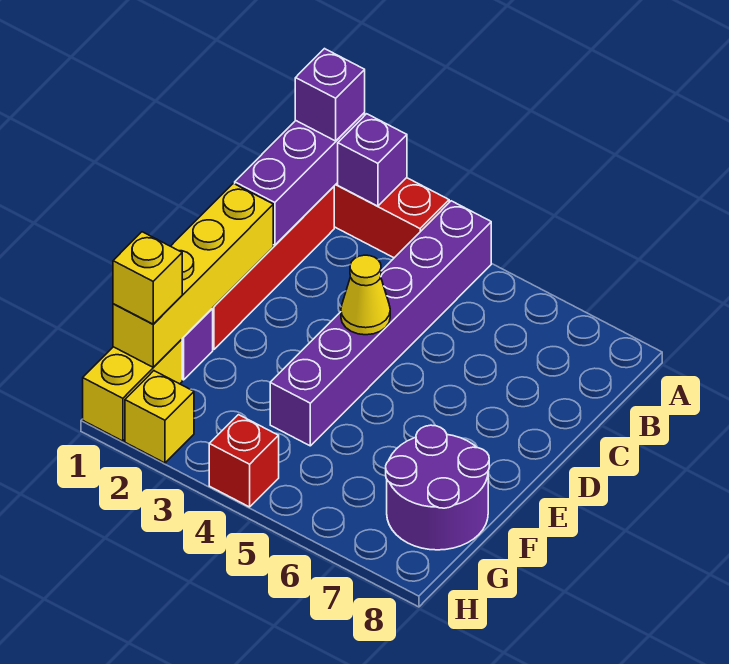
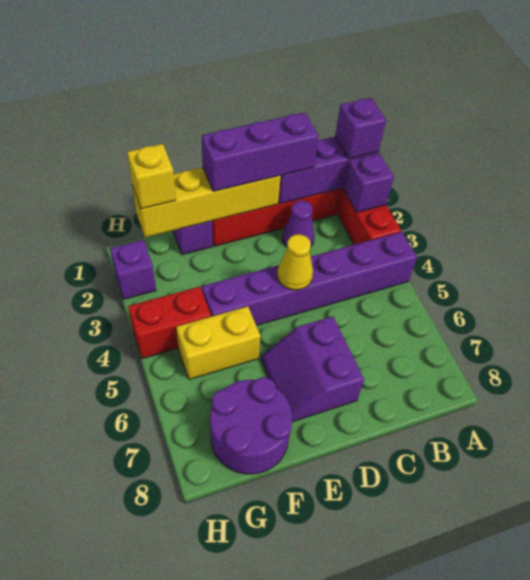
none -> purple brick C1:E1 level 3
none -> purple cone C2 level 1
none -> purple slope D6:E7 level 1 top D
yellow brick G1:H1 level 1 -> yellow brick F5:G5 level 1
yellow brick H2 level 1 -> purple brick H2 level 1
red brick H4 level 1 -> red brick G4:H4 level 1

